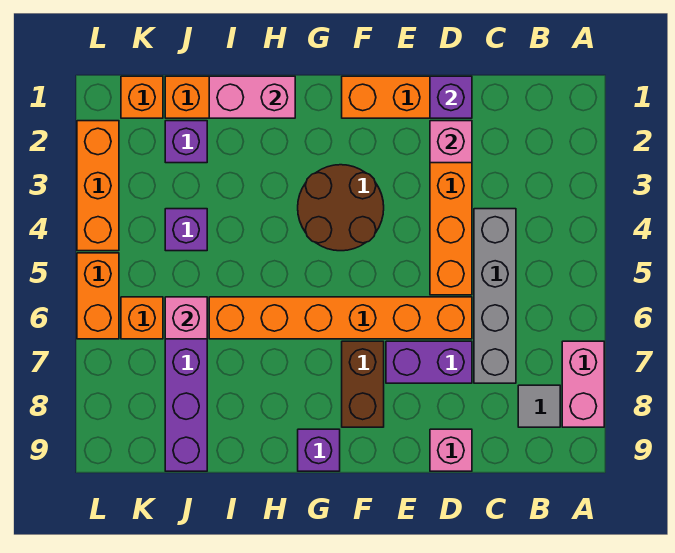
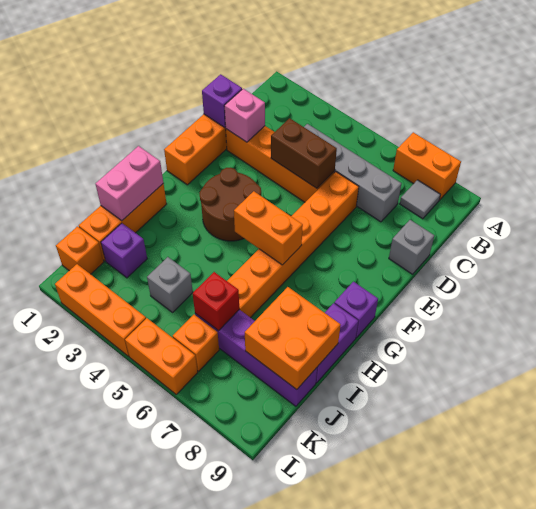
pink brick A7:A8 level 1 -> orange brick A7:A8 level 1
purple brick D7:E7 level 1 -> purple brick H9:I9 level 1
pink brick D9 level 1 -> grey brick D9 level 1
brown brick F7:F8 level 1 -> brown brick D4:D5 level 2
none -> orange brick G5:G6 level 2
none -> orange brick I8:J9 level 2
purple brick J4 level 1 -> grey brick J4 level 1
pink brick J6 level 2 -> red brick J6 level 2

